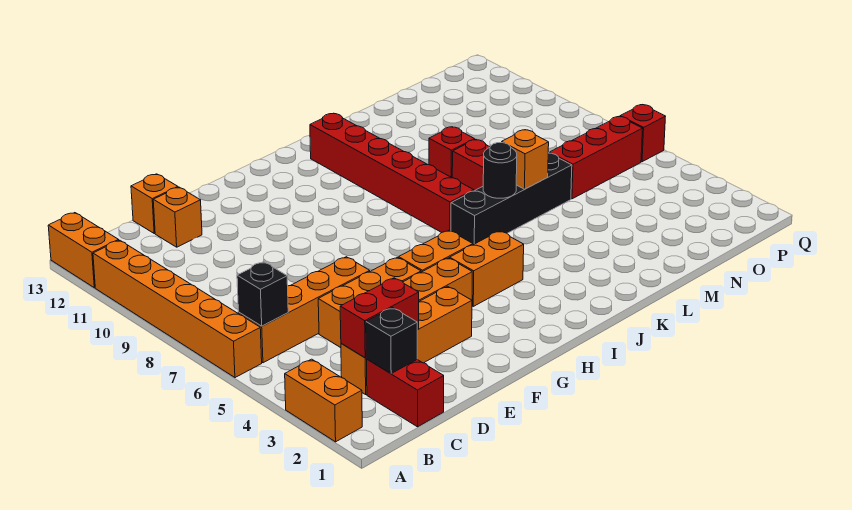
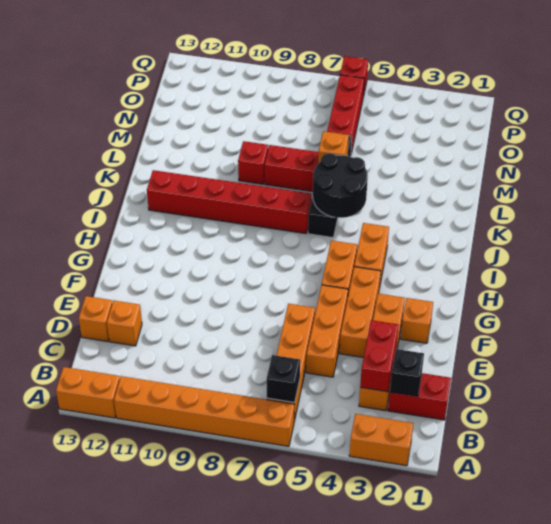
none -> orange brick F2 level 1
black round brick K6 level 2 -> black round brick J5:K6 level 2

